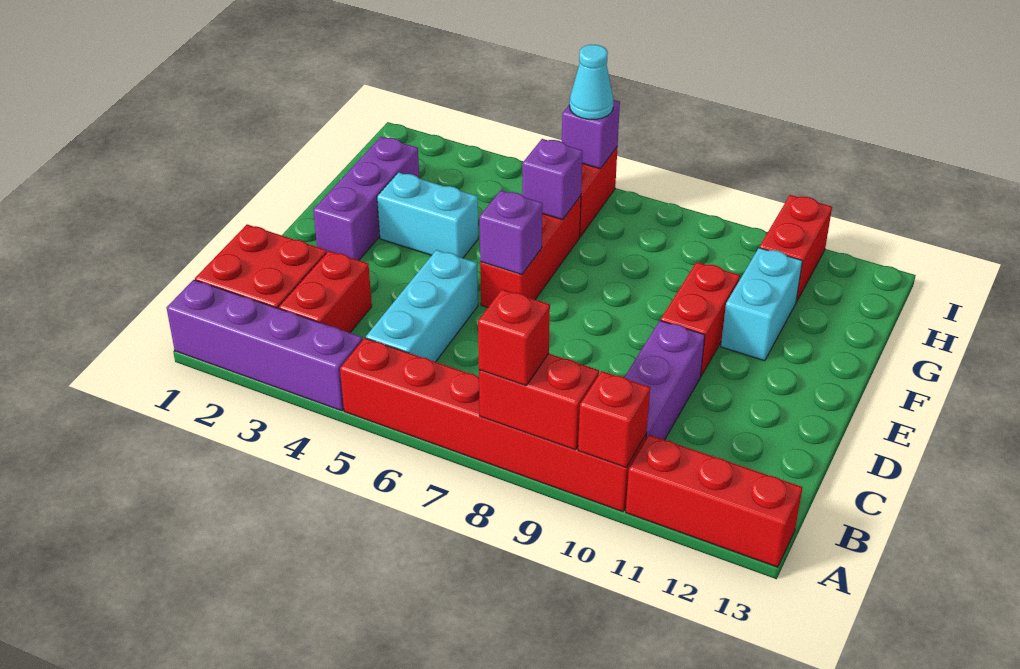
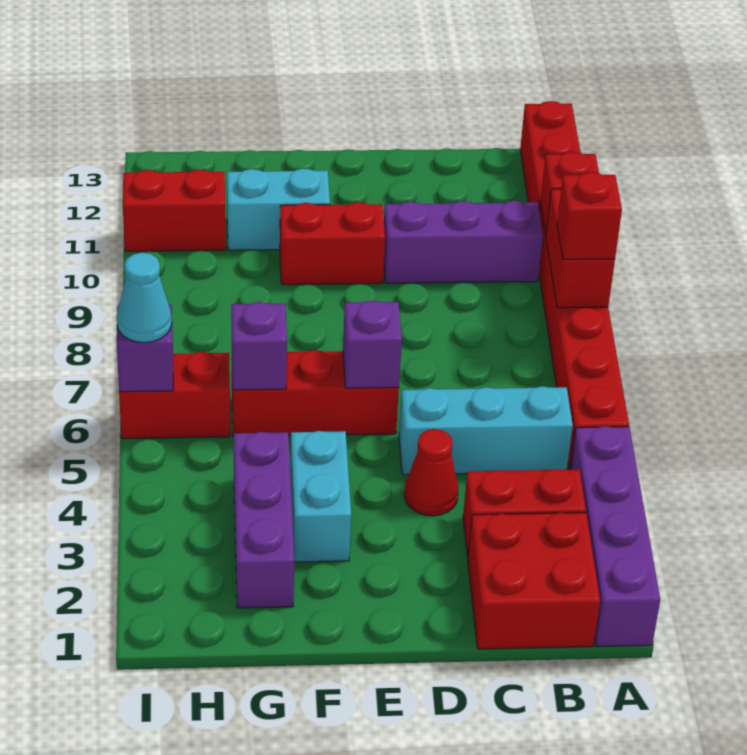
none -> red cone D4 level 1
purple brick E2:G2 level 1 -> purple brick G2:G4 level 1

